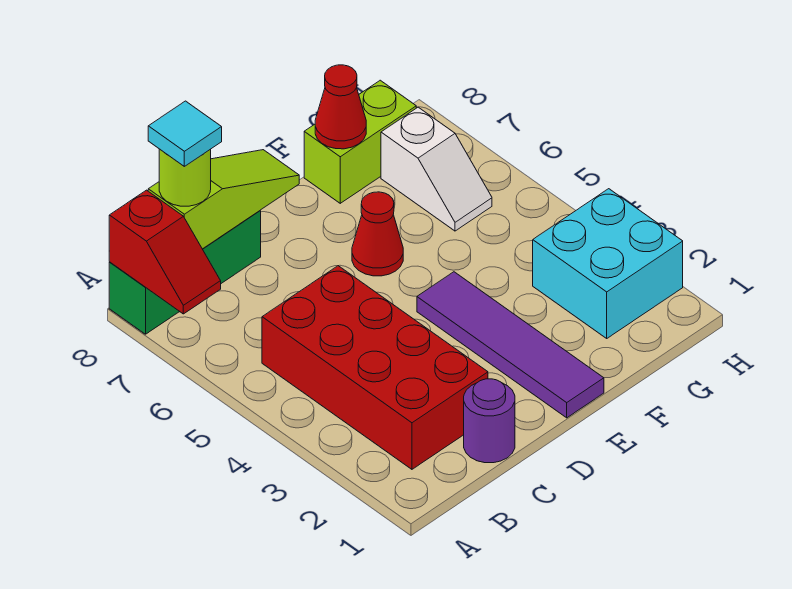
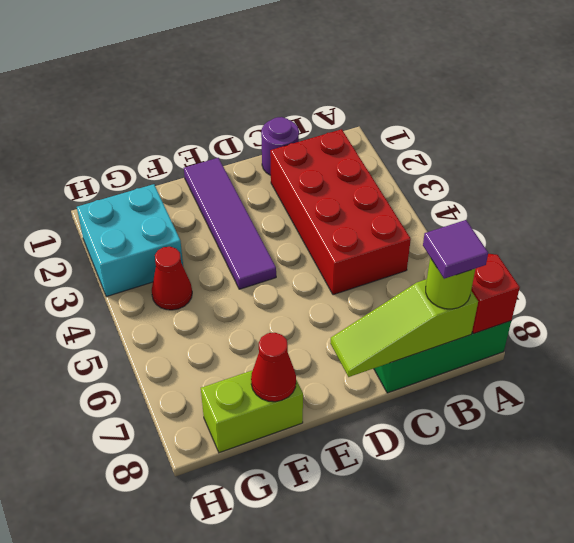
cyan tile B8 level 4 -> purple tile B8 level 4
red cone E6 level 1 -> red cone G4 level 1
white slope G6:G7 level 1 top 7 -> none

